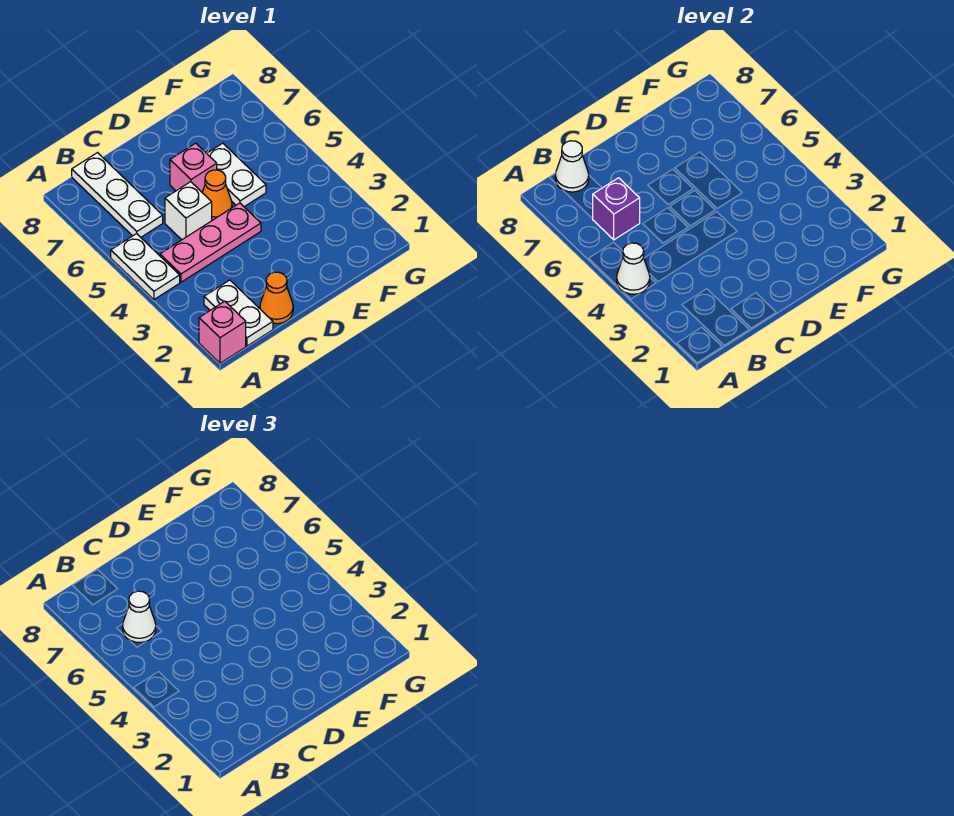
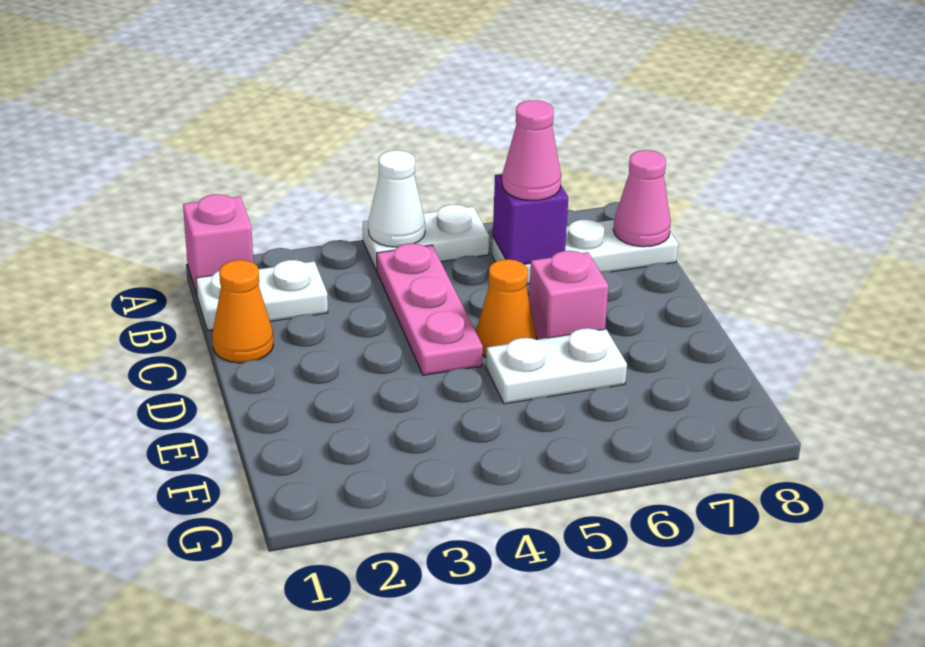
white cone B6 level 3 -> pink cone B6 level 3
white cone B8 level 2 -> pink cone B8 level 2
white brick C5 level 1 -> none

